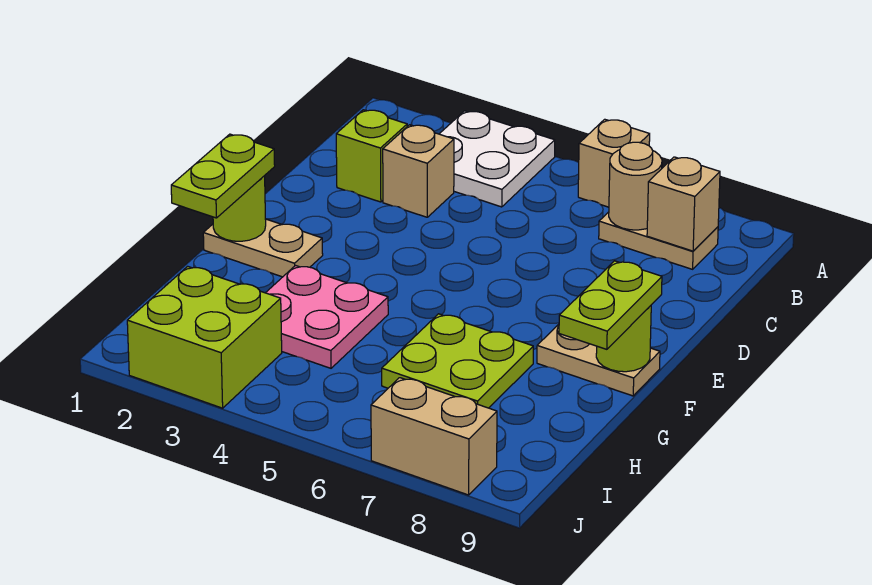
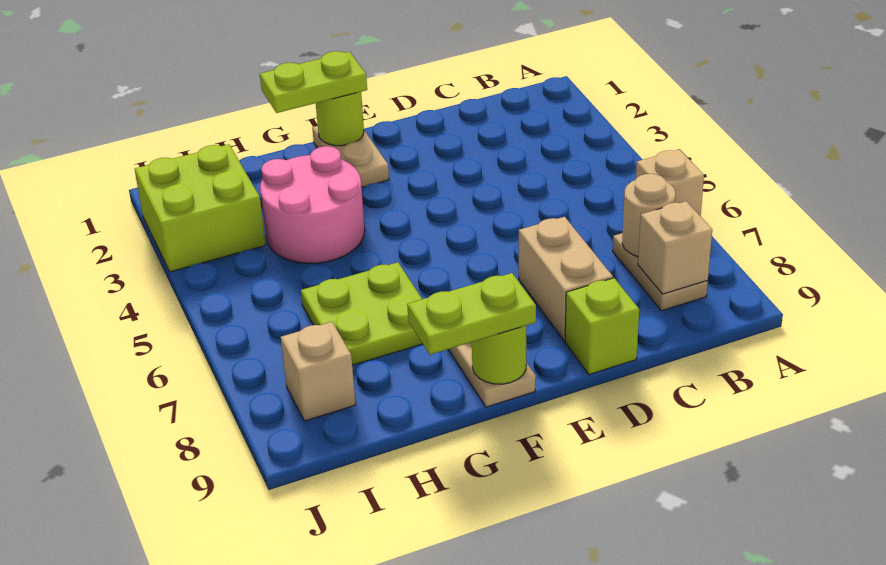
white plate A3:B4 level 1 -> none
lime brick C2 level 1 -> lime brick D9 level 1
tan brick C3 level 1 -> tan brick I8 level 1
pink plate G3:H4 level 1 -> pink round brick G3:H4 level 1
tan brick J7:J8 level 1 -> tan brick D7:D8 level 1

